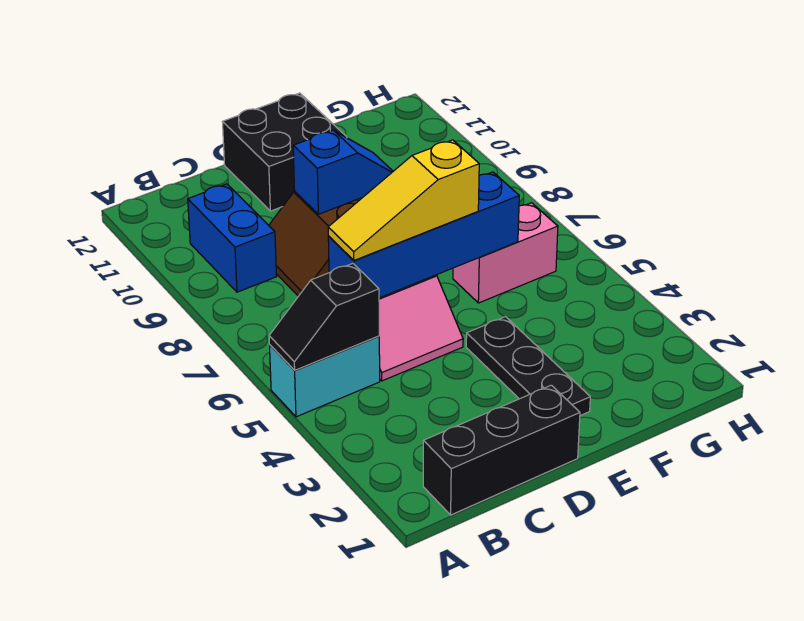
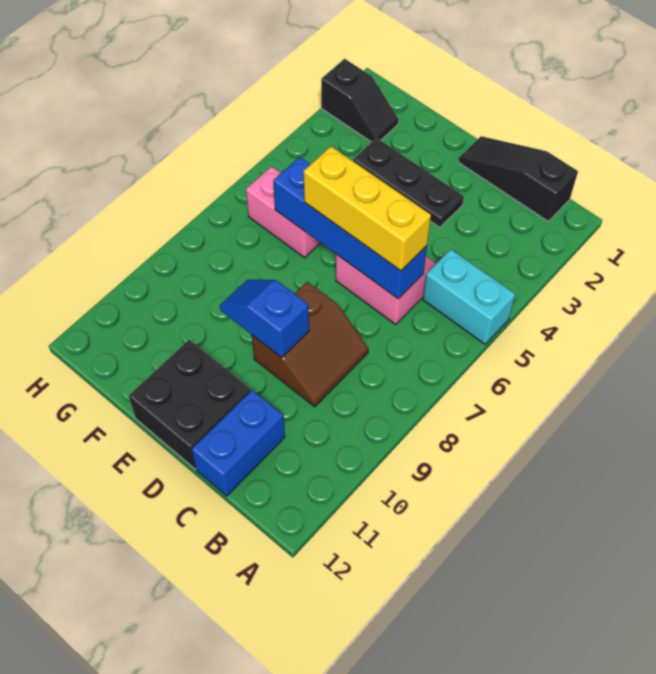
black slope A5:B5 level 2 top B -> black slope G2:H2 level 1 top H
black brick B1:D1 level 1 -> black slope B1:D1 level 1 top B
blue brick B9:B10 level 1 -> blue brick C11:C12 level 1
yellow slope C6:E6 level 3 top E -> yellow brick C6:E6 level 3
black plate E2:E4 level 1 -> black plate D3:F3 level 1

